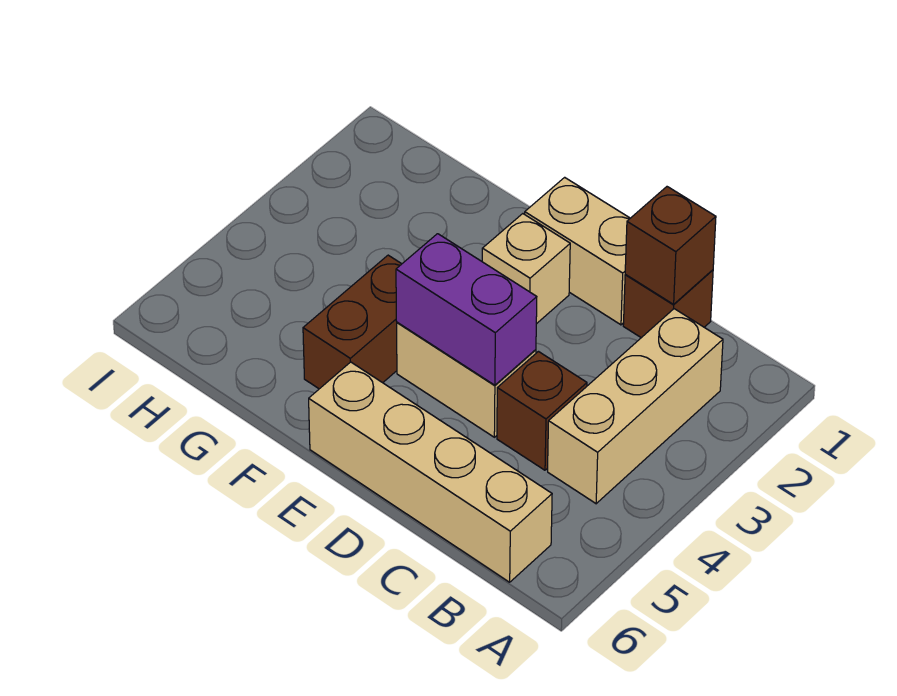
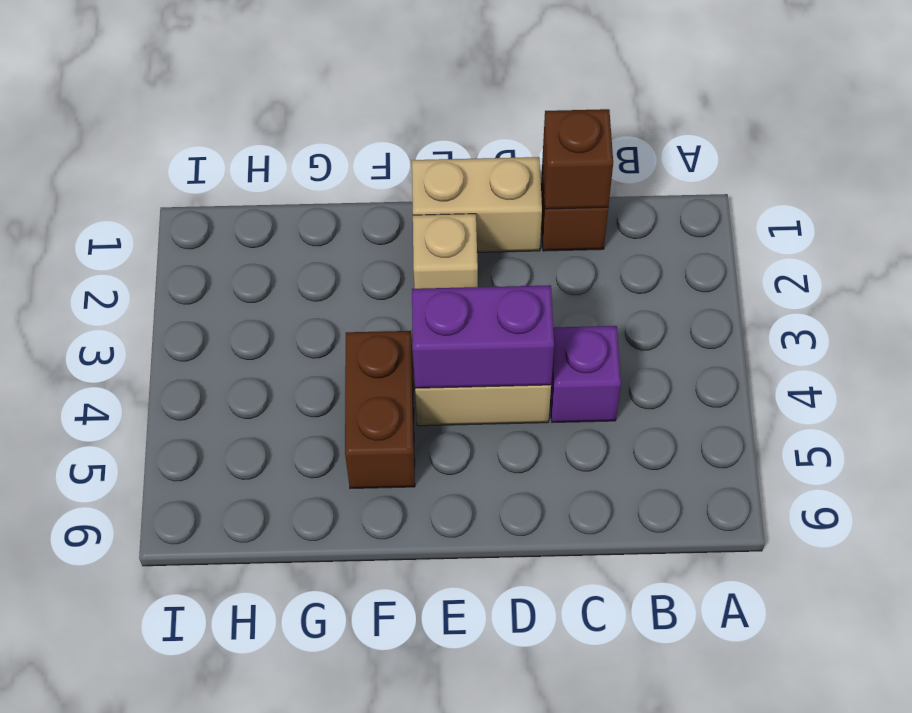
tan brick B2:B4 level 1 -> none
tan brick B6:E6 level 1 -> none
brown brick C4 level 1 -> purple brick C4 level 1

